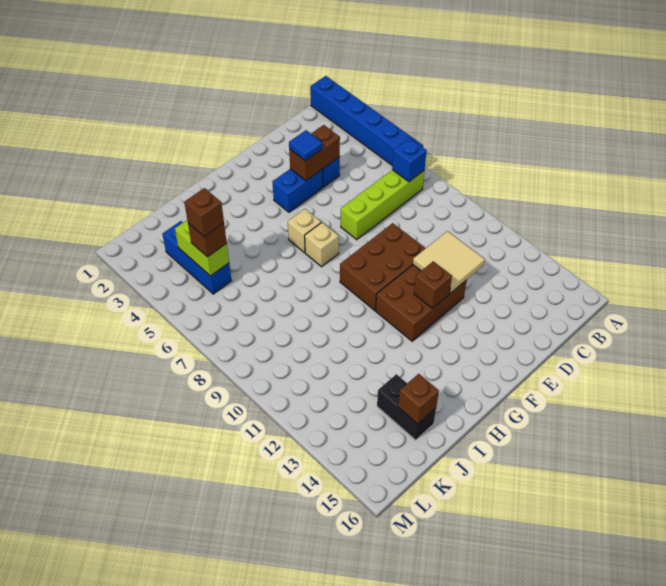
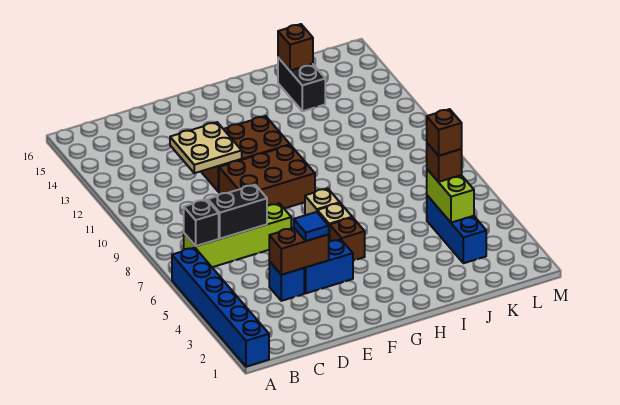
blue brick B7 level 2 -> black brick B7 level 2
none -> black brick C7:D7 level 2
tan tile D11:E12 level 2 -> tan plate D11:E12 level 2
brown brick F12 level 2 -> brown brick G5 level 1

